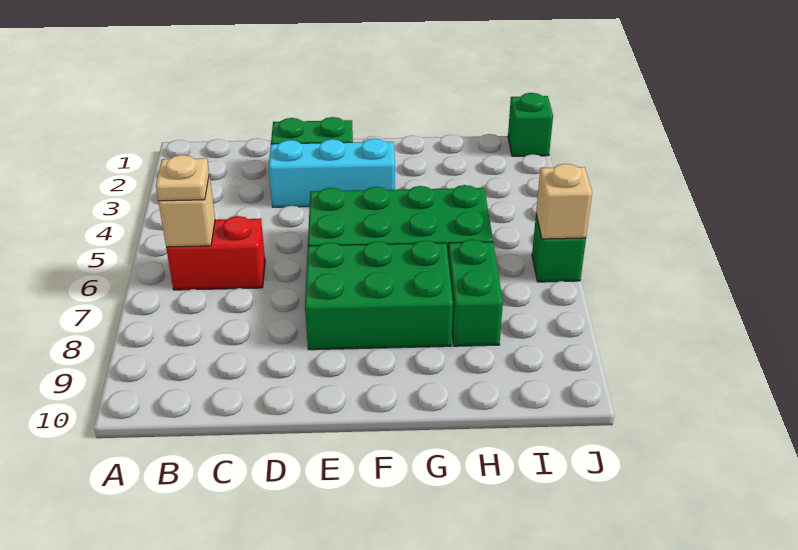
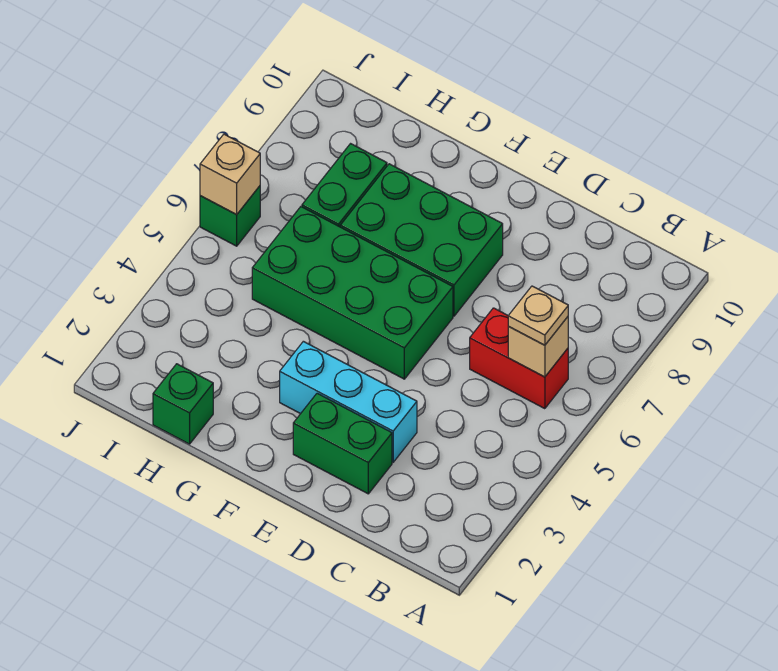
green brick J1 level 1 -> green brick H1 level 1

